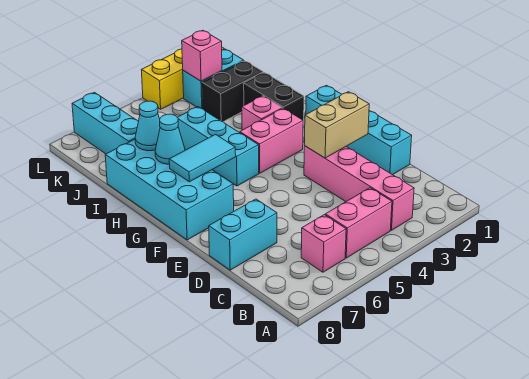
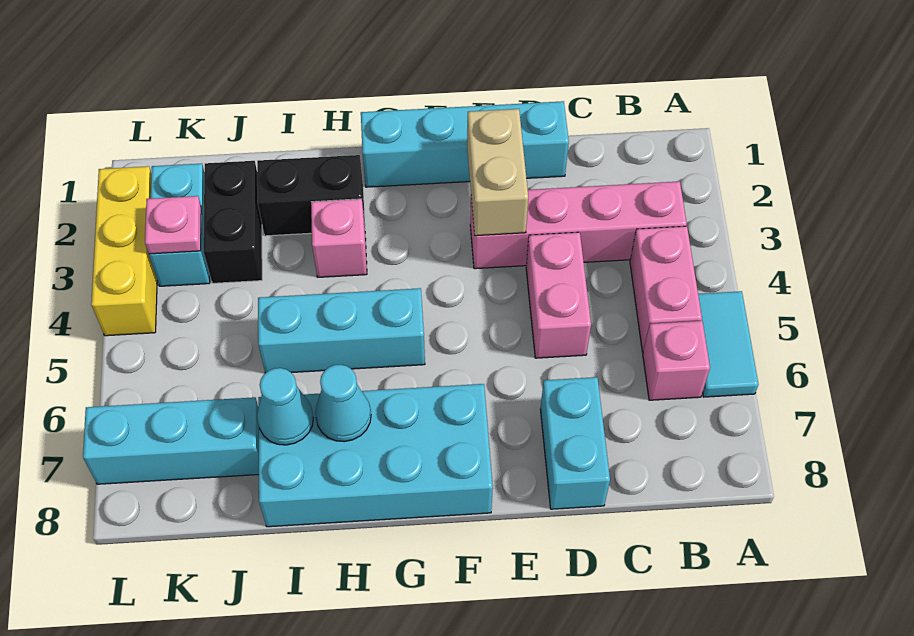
pink brick G3:G4 level 1 -> pink brick D4:D5 level 1
cyan tile G6:G7 level 2 -> cyan tile A5:A6 level 1
pink brick K3 level 2 -> pink plate K3 level 2

